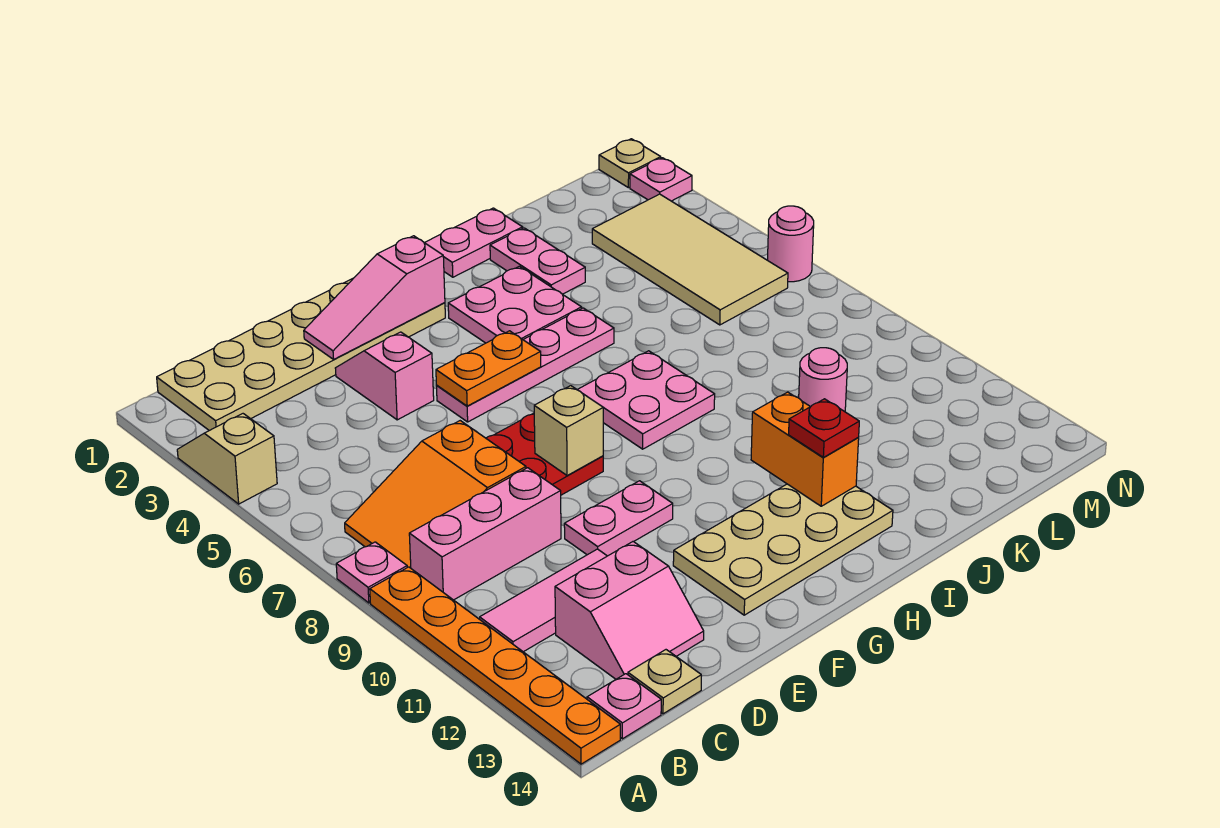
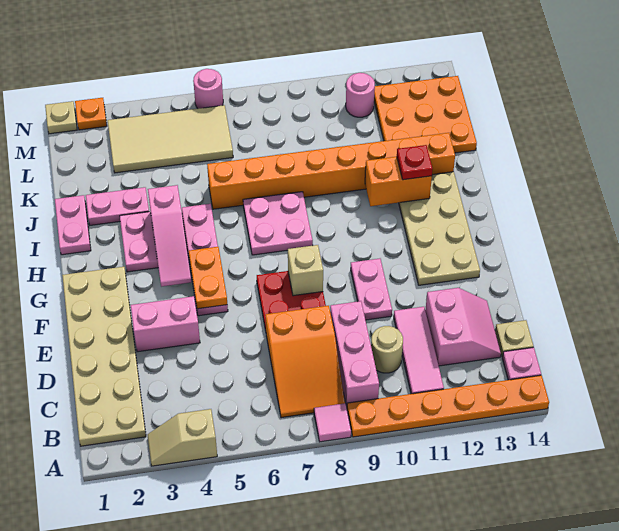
pink plate A8 level 1 -> pink tile A8 level 1
none -> tan round brick C10 level 1
pink slope E2:G2 level 2 top G -> pink slope G4:I4 level 2 top I
pink slope E3:E4 level 1 top 4 -> pink brick E3:E4 level 1
none -> orange brick J6:J13 level 1
pink round brick K10 level 1 -> pink round brick M11 level 1
none -> orange plate K12:M14 level 1
pink plate N2 level 1 -> orange plate N2 level 1

